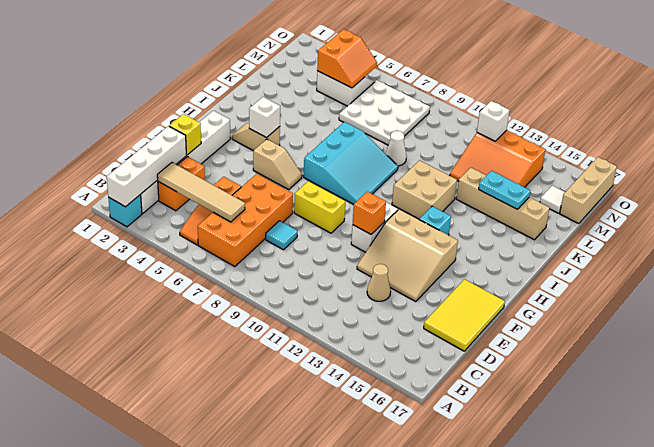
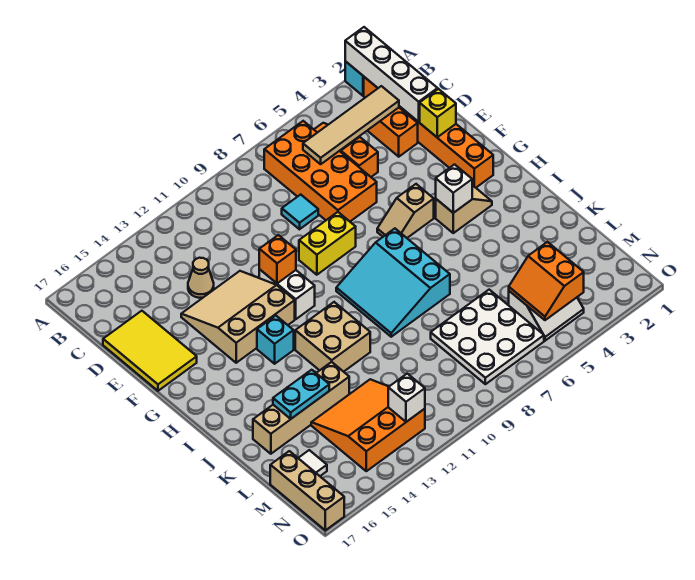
white brick B2:G2 level 1 -> orange brick B2:G2 level 1
white cone K9 level 1 -> none

